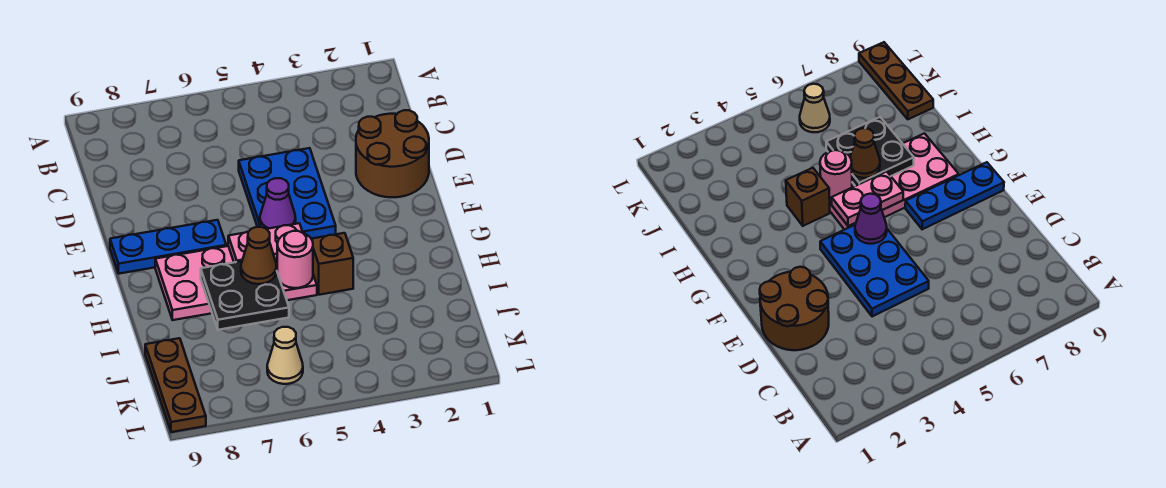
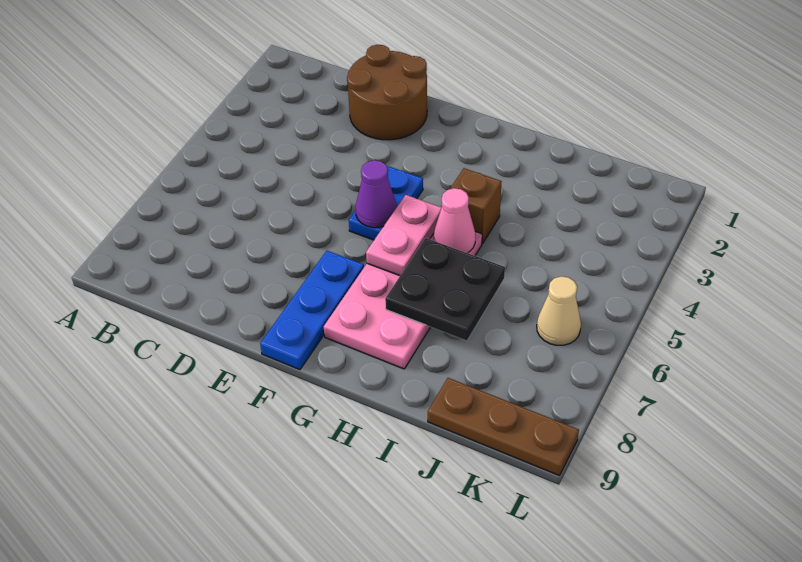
blue plate D4:F5 level 1 -> blue plate F4:F5 level 1
pink round brick H5 level 2 -> pink cone H5 level 2
brown cone H6 level 3 -> none

